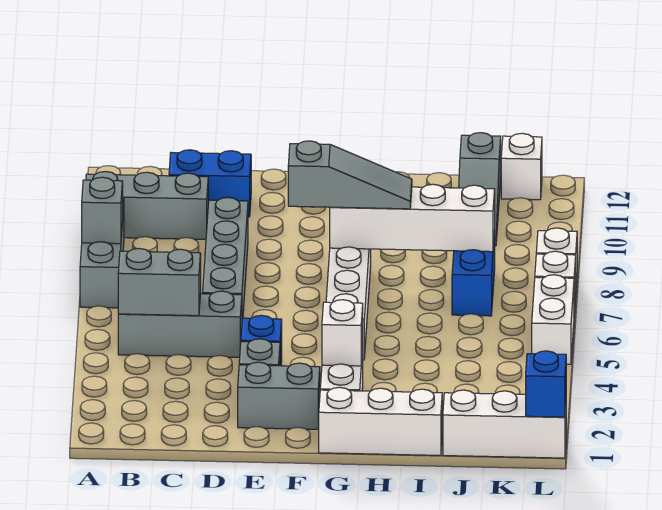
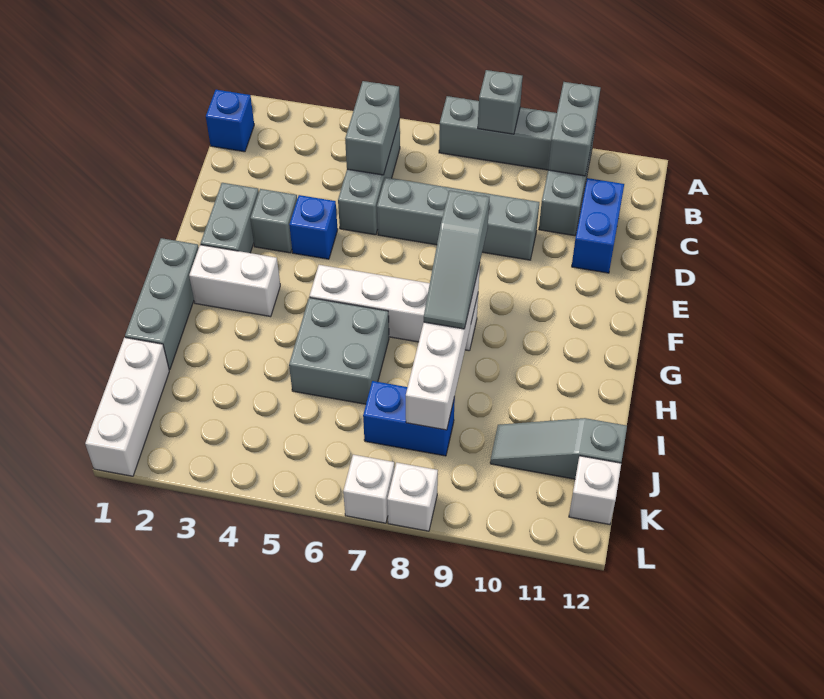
none -> grey brick A10:B10 level 2
white brick G1:I1 level 1 -> grey brick G1:I1 level 1
white brick G3 level 2 -> none
none -> grey brick H5:I6 level 1
blue brick L1 level 2 -> blue brick B1 level 1
white brick L5:L6 level 1 -> none

